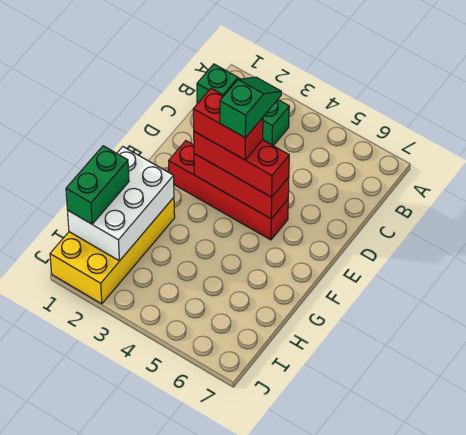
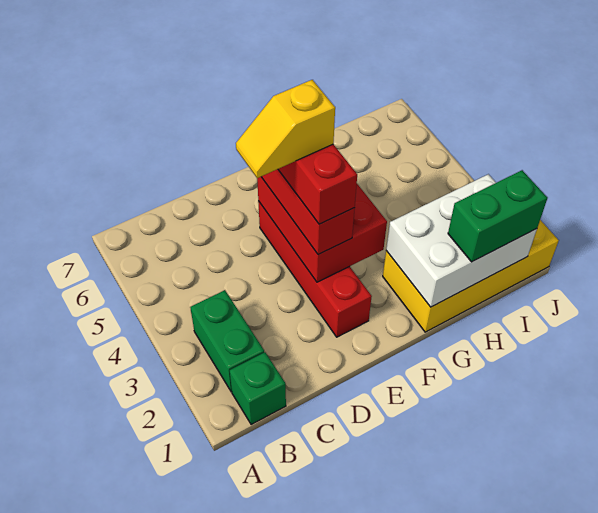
green slope D4:E4 level 5 top E -> yellow slope D4:E4 level 5 top E
red brick E3:E5 level 2 -> red brick E3:F5 level 2

